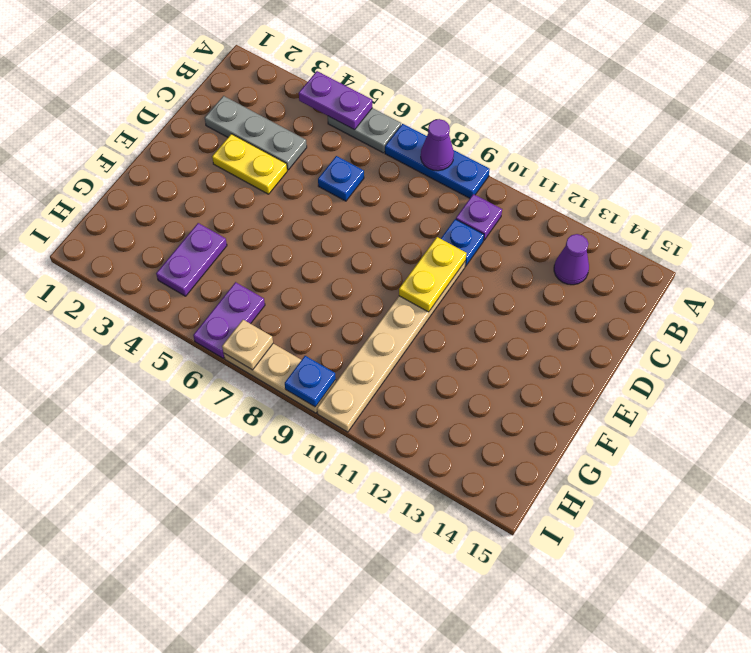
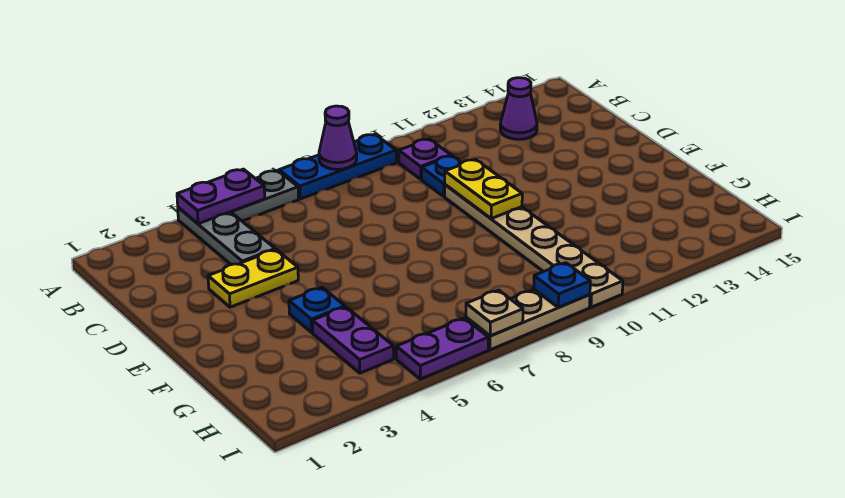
grey plate C2:C4 level 1 -> grey plate A4:C4 level 1
blue plate C6 level 1 -> blue plate F4 level 1
purple plate H6:I6 level 1 -> purple plate I5:I6 level 1

